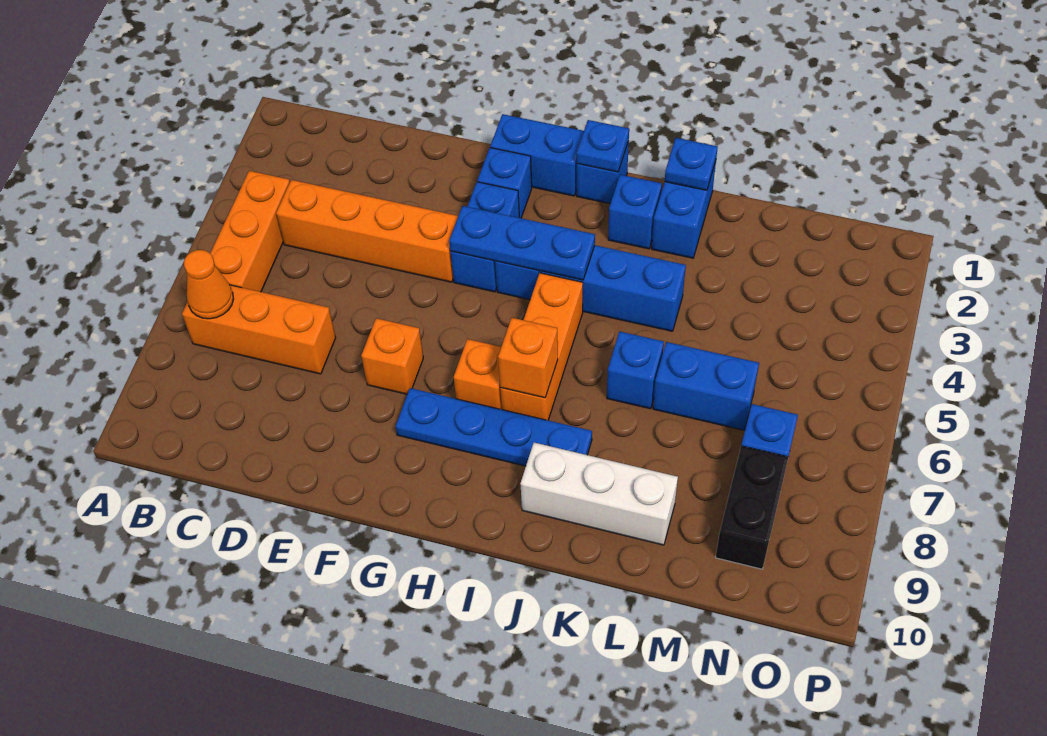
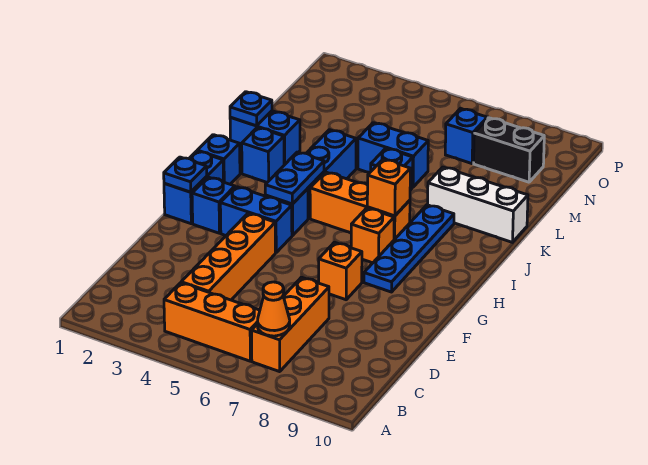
blue plate G4:I4 level 2 -> blue plate H4:I4 level 2
blue plate I1 level 2 -> blue plate G1 level 2
white brick J9:L9 level 1 -> white brick K8:K10 level 1
blue brick L6:M6 level 1 -> blue brick L5:L6 level 1

